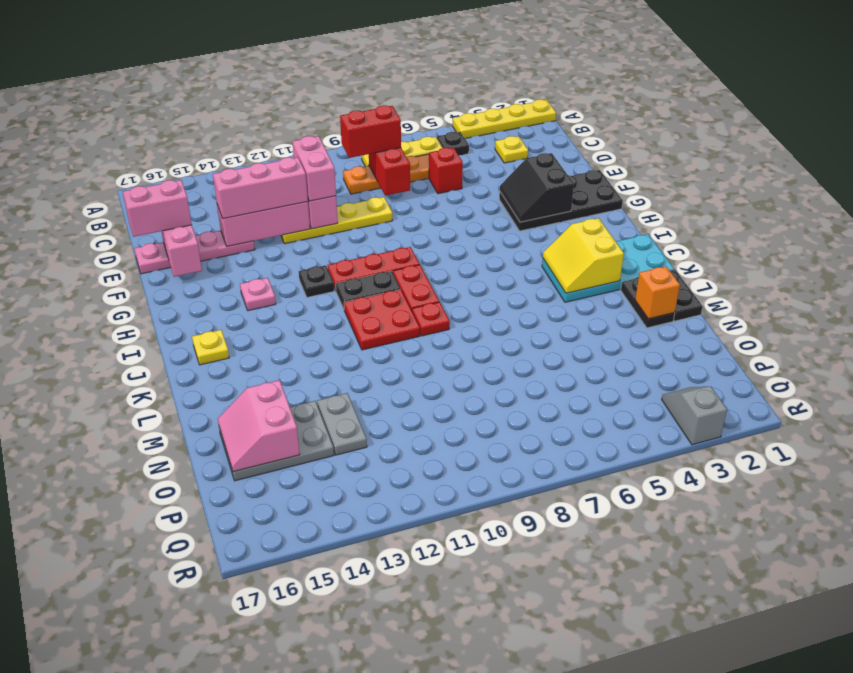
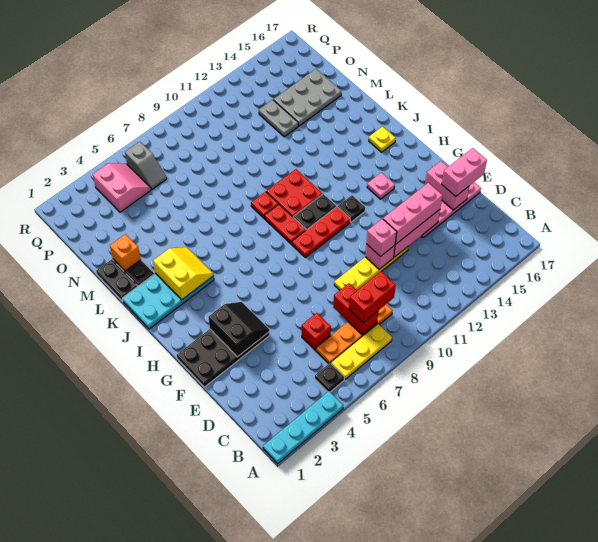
yellow plate A1:A4 level 1 -> cyan plate A1:A4 level 1
yellow plate C3 level 1 -> none
pink brick D11:E11 level 3 -> pink brick E11 level 3
pink slope N15:O16 level 2 top 15 -> pink slope P4:Q5 level 1 top 4
grey slope Q3:R3 level 1 top R -> grey slope P6:Q6 level 1 top Q

